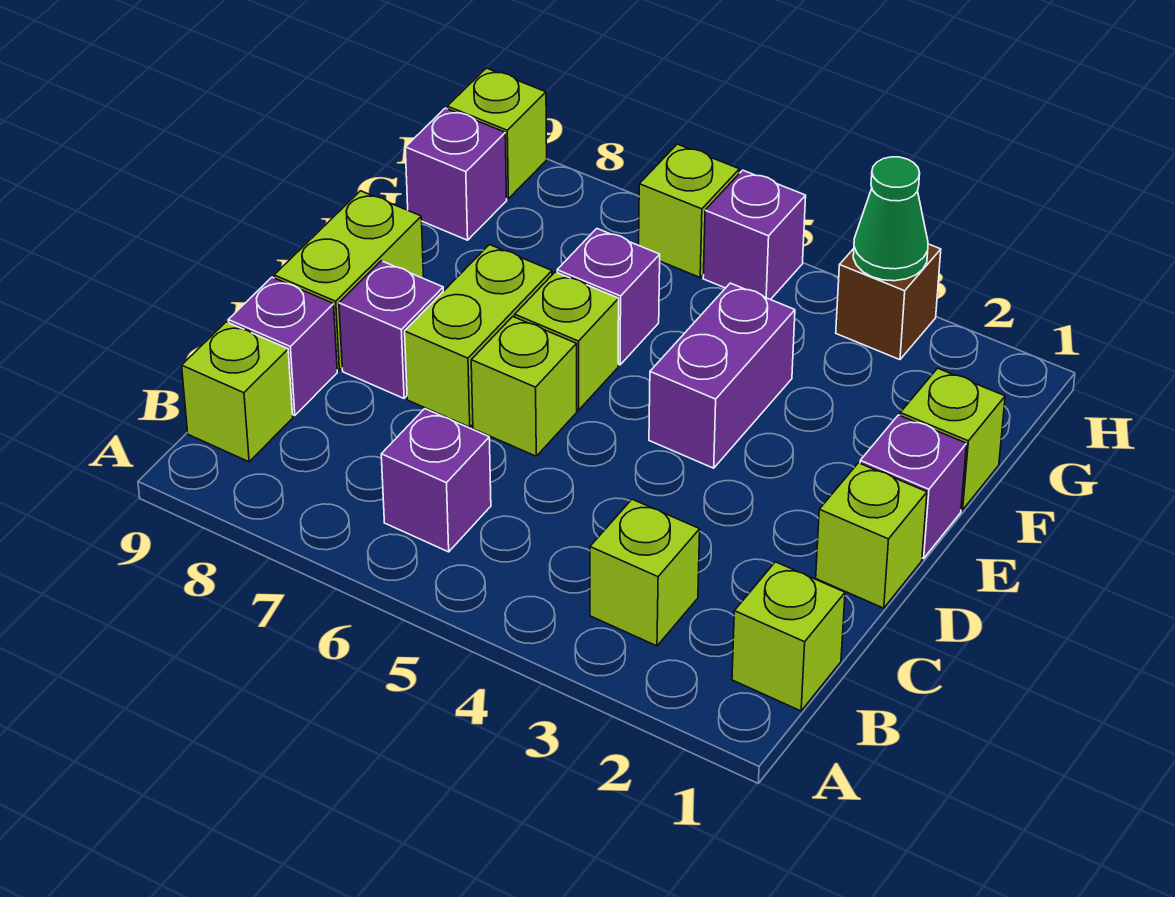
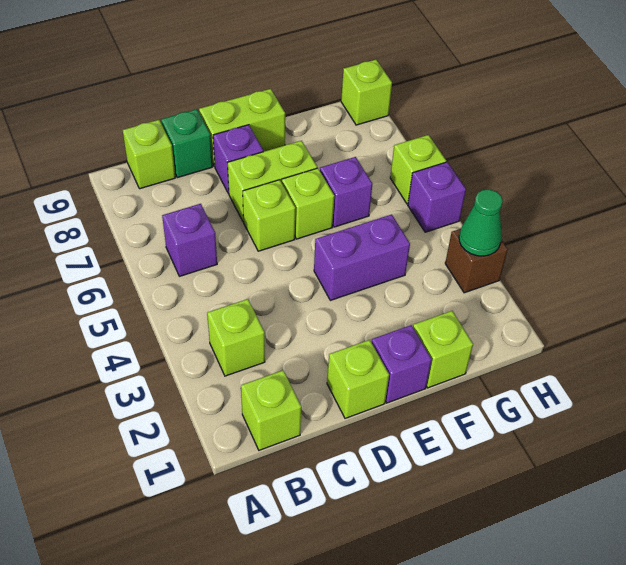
purple brick C9 level 1 -> green brick C9 level 1
purple brick G9 level 1 -> none

